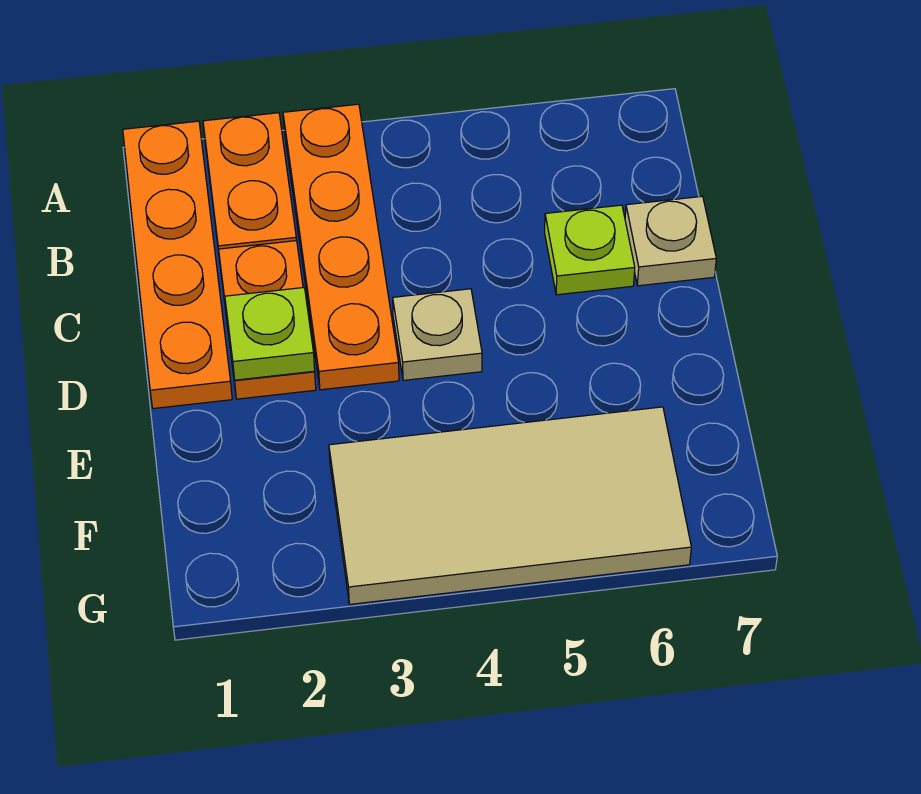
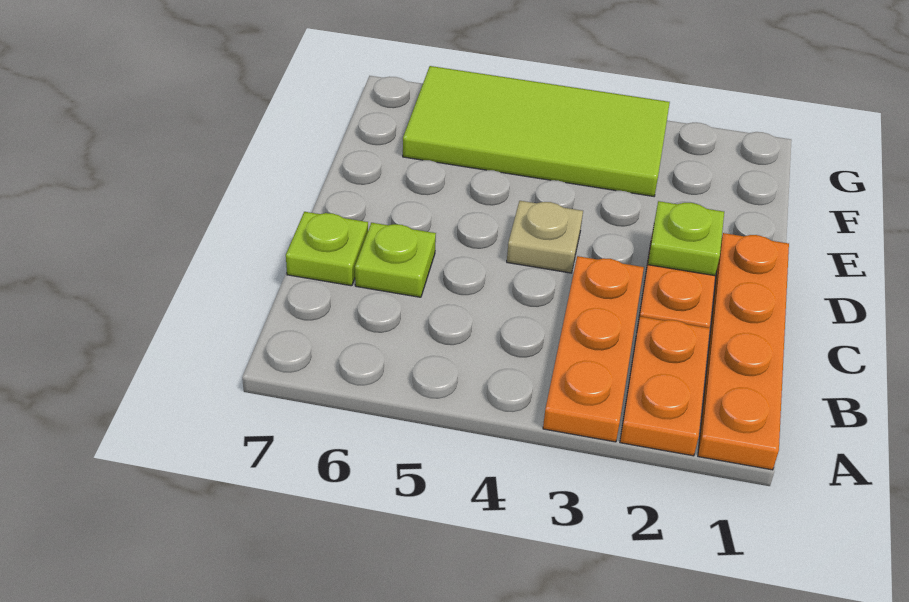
orange plate A3:D3 level 1 -> orange plate A3:C3 level 1
tan plate C7 level 1 -> lime plate C7 level 1
tan tile F3:G6 level 1 -> lime tile F3:G6 level 1

